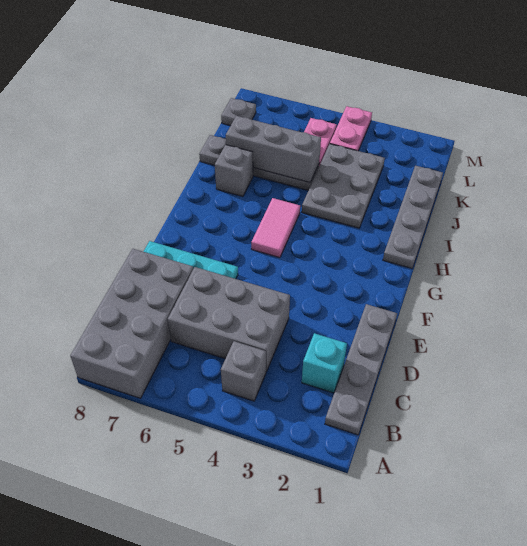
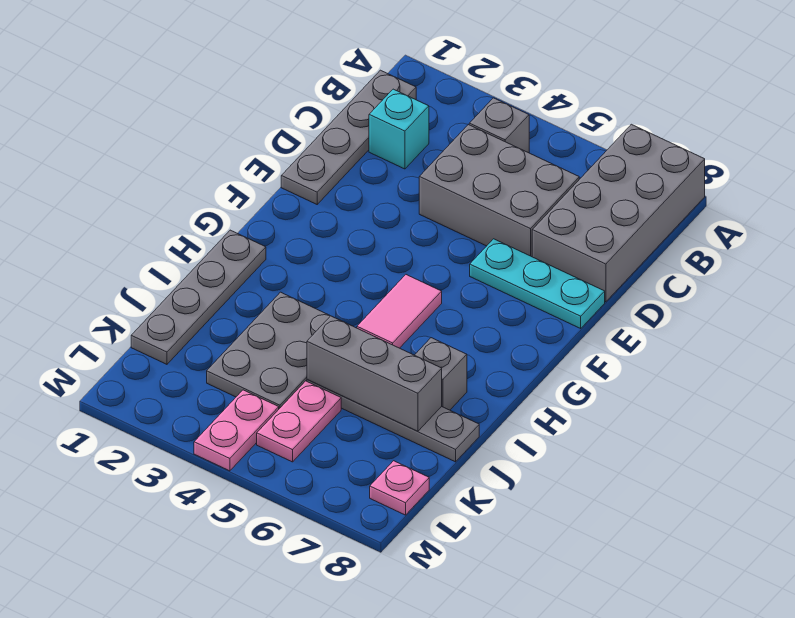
grey plate L8 level 1 -> pink plate L8 level 1

